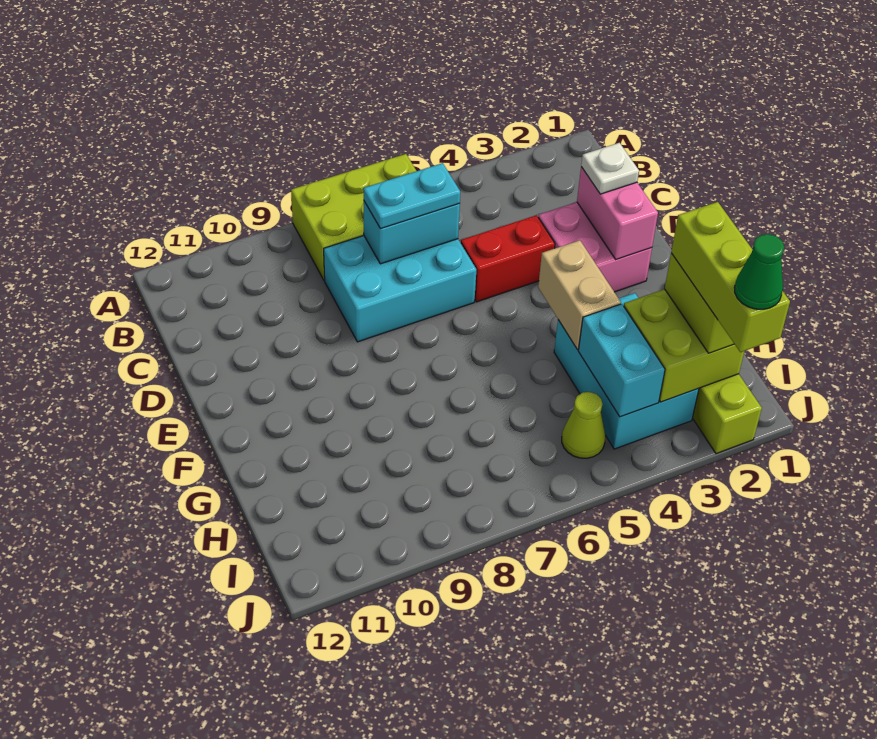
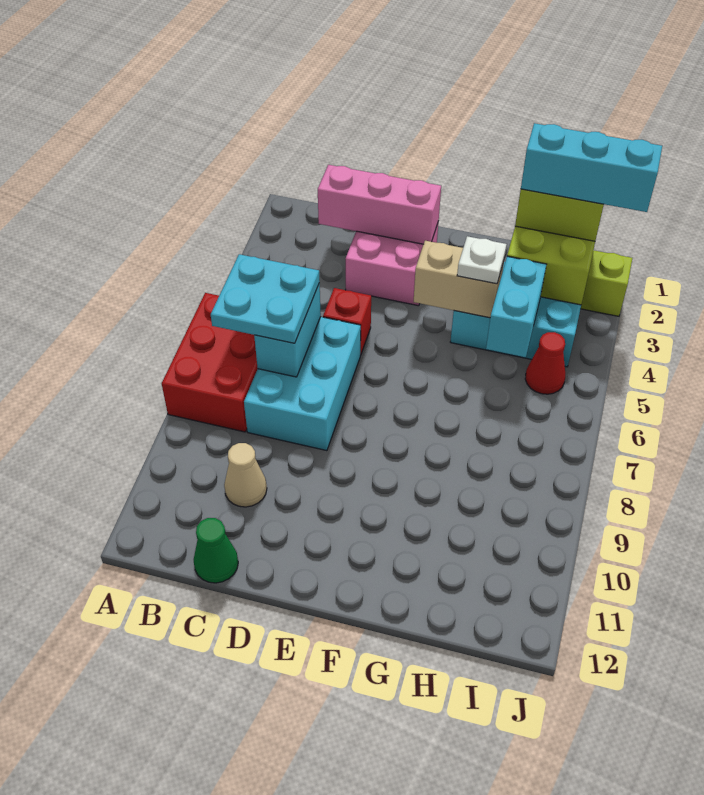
lime brick A6:B8 level 1 -> red brick A6:B8 level 1
cyan plate C6:C7 level 3 -> cyan plate B6:C7 level 3
none -> tan cone C10 level 1
pink brick D2:E2 level 2 -> pink brick C2:E2 level 2
white plate D2 level 3 -> white plate G4 level 3
red brick D4:D5 level 1 -> red brick D5 level 1
lime brick H2:J2 level 4 -> cyan brick H2:J2 level 4
cyan brick H4:I4 level 2 -> cyan brick H4:H5 level 2
lime cone I5 level 1 -> red cone I5 level 1
green cone J2 level 5 -> green cone C12 level 1

